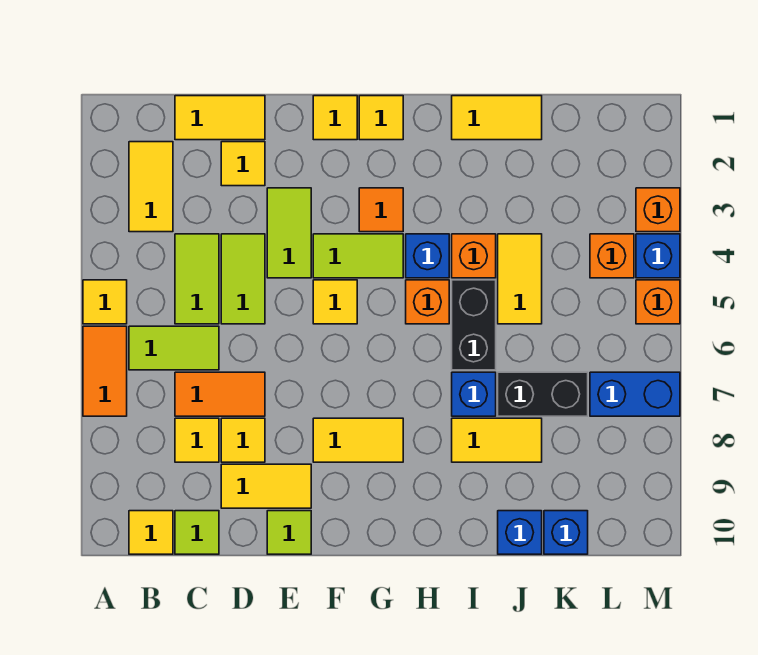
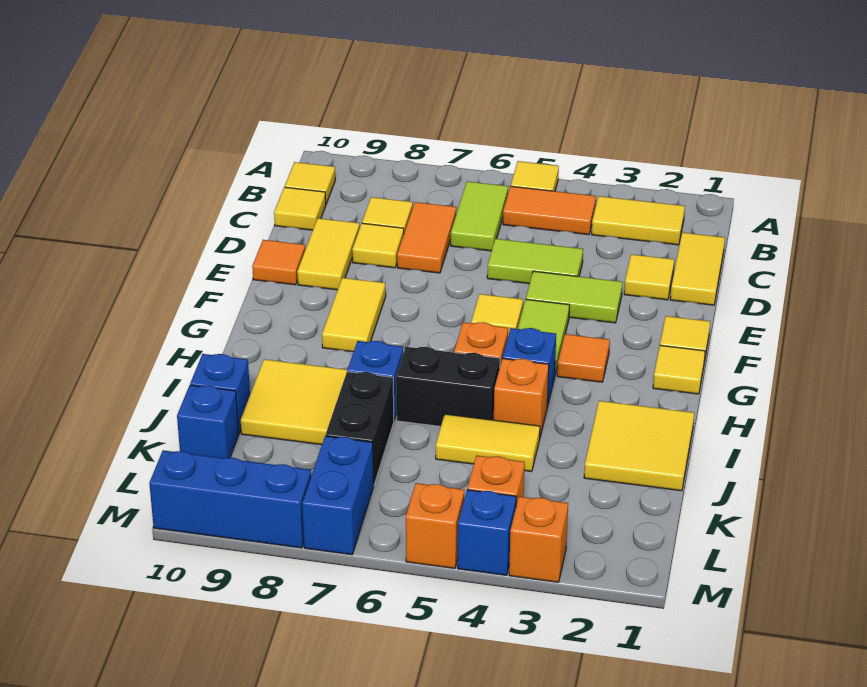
orange tile A6:A7 level 1 -> orange tile B4:B5 level 1
lime tile C4:C5 level 1 -> none
lime tile C10 level 1 -> yellow tile C10 level 1
lime tile E10 level 1 -> orange tile E10 level 1
yellow tile I1:J1 level 1 -> yellow tile I1:J2 level 1
yellow tile I8:J8 level 1 -> yellow tile I8:J9 level 1
none -> blue brick M8:M10 level 1

